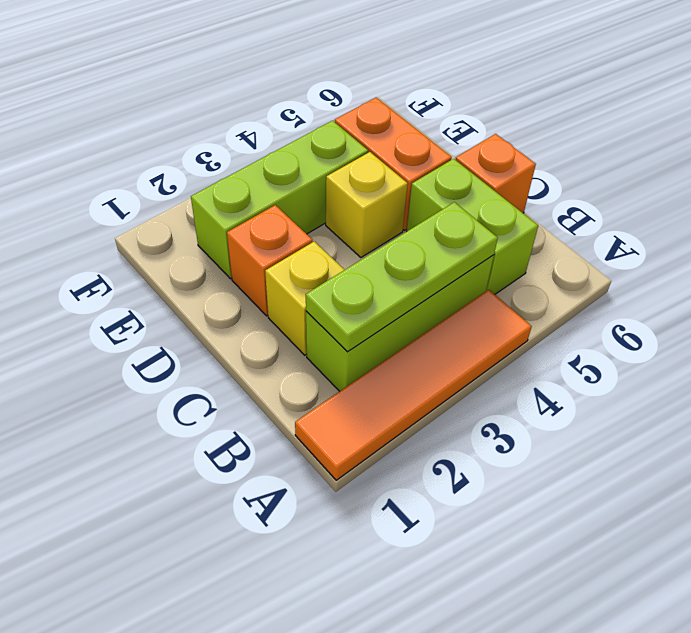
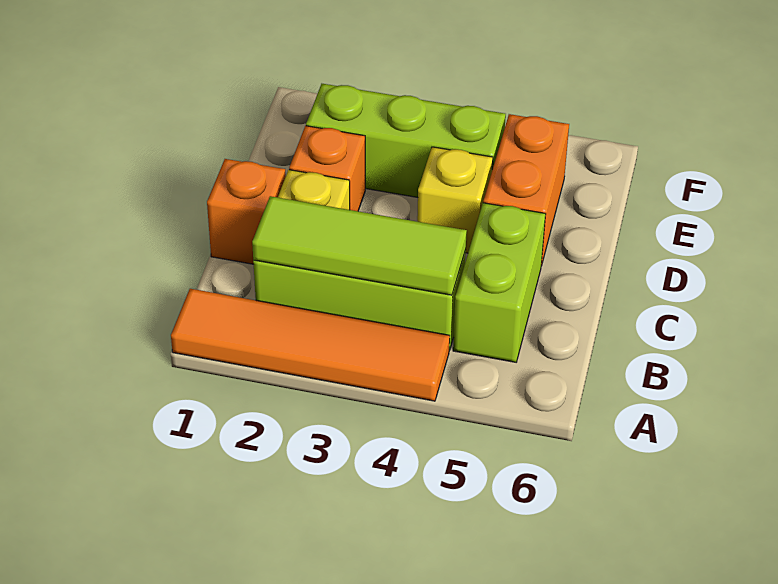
lime plate B2:B4 level 2 -> lime tile B2:B4 level 2
orange brick C6 level 1 -> orange brick C1 level 1

